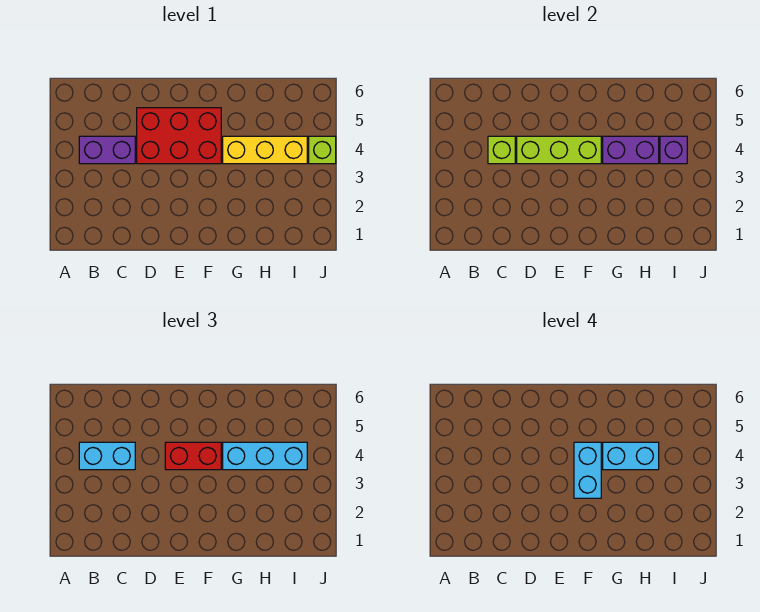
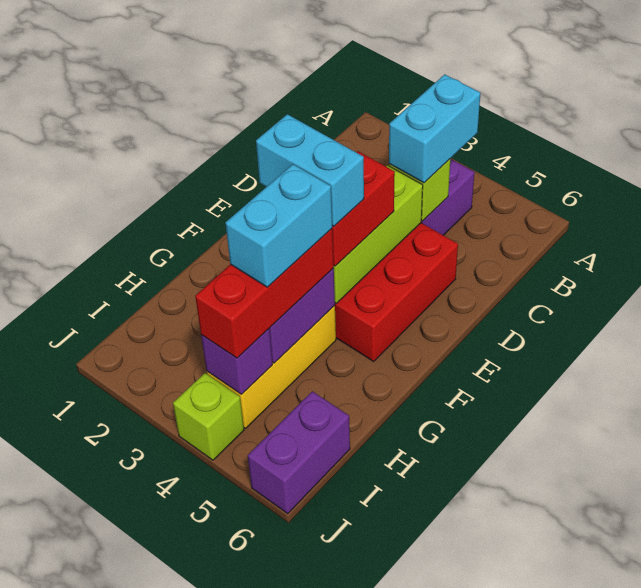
cyan brick G4:I4 level 3 -> red brick G4:I4 level 3
none -> purple brick I6:J6 level 1

